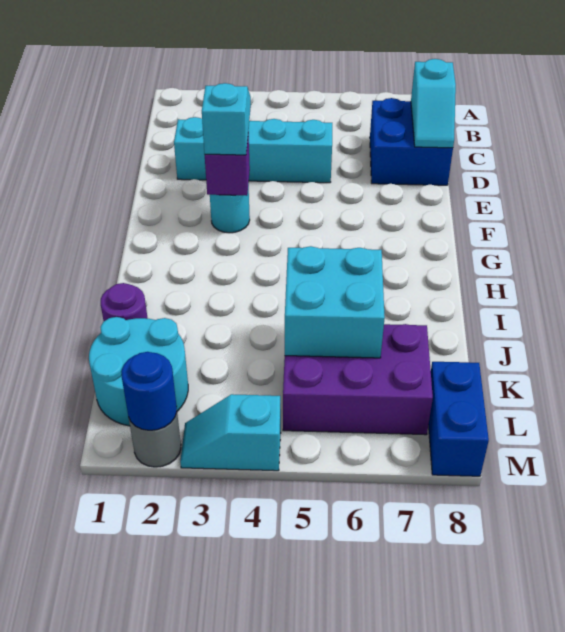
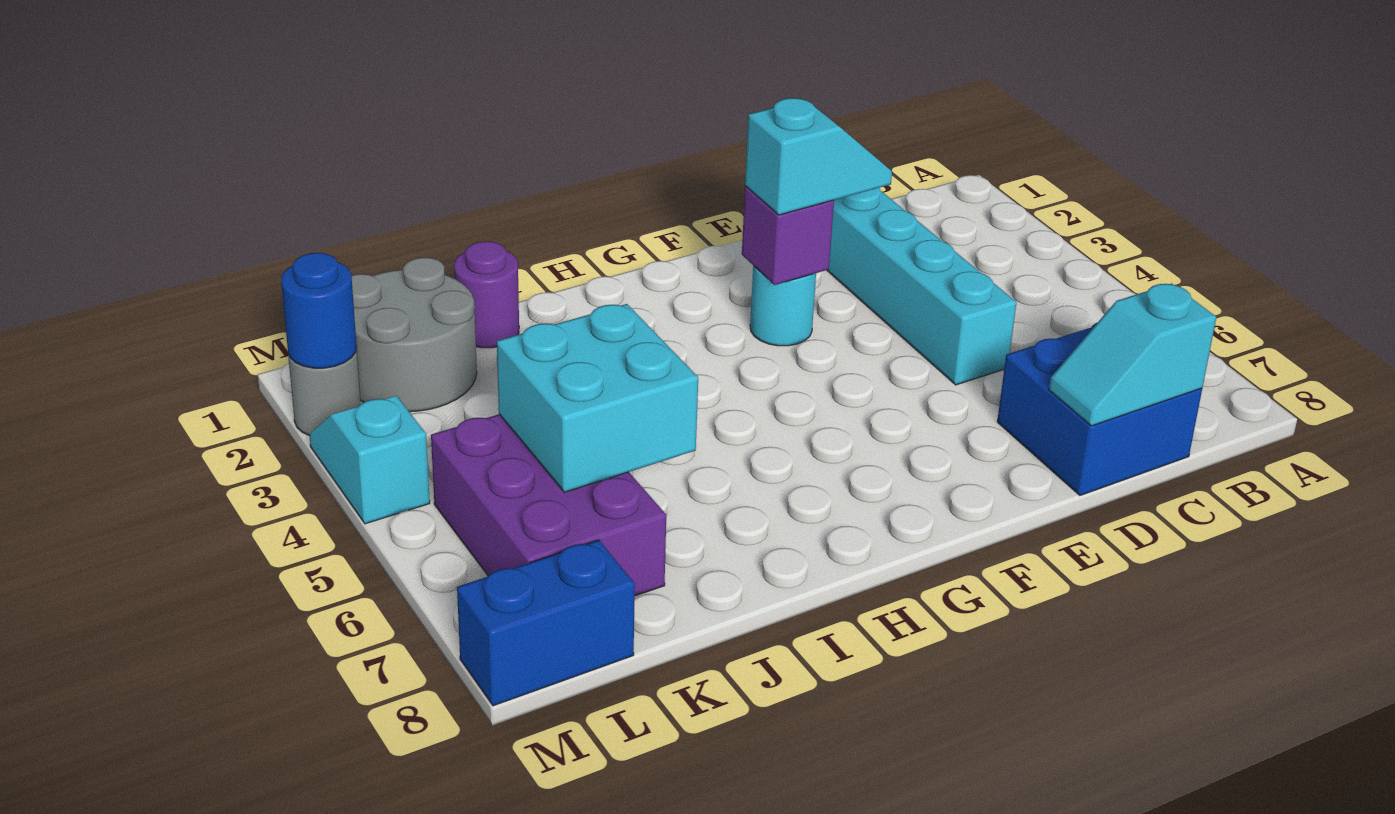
cyan round brick K1:L2 level 1 -> grey round brick K1:L2 level 1

